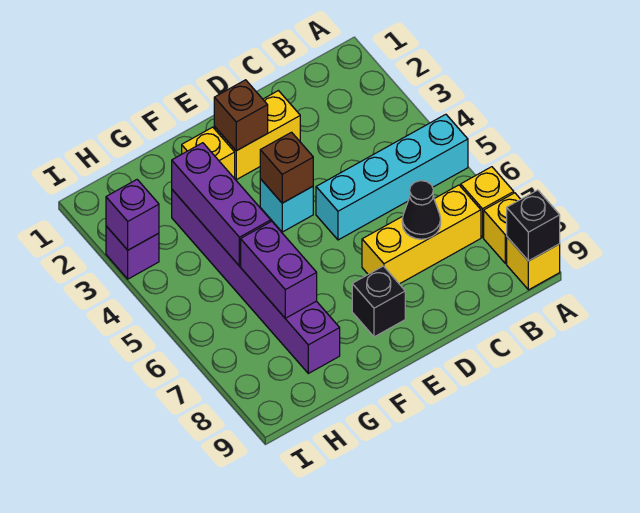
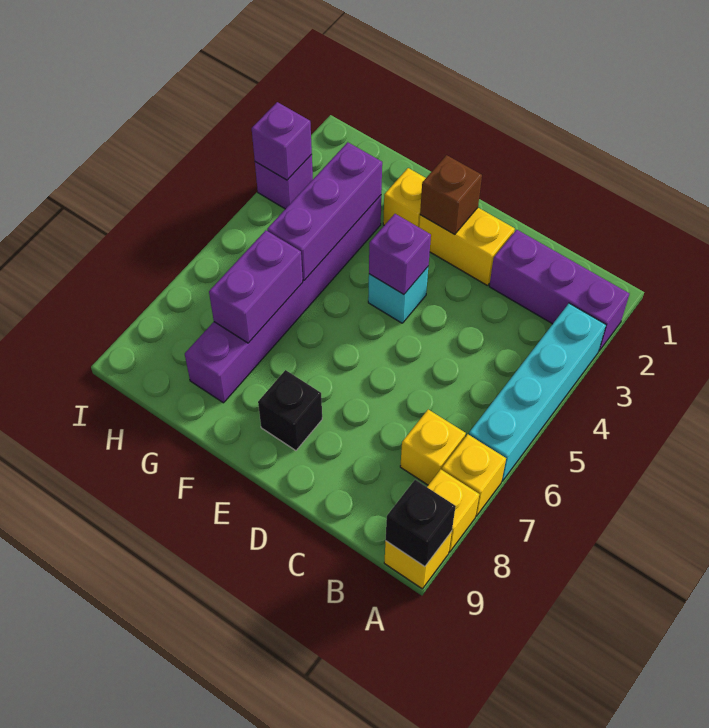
none -> purple brick A2:C2 level 1
cyan brick A5:D5 level 1 -> cyan brick A3:A6 level 1
yellow brick B7:D7 level 1 -> yellow brick B7 level 1
black cone C7 level 2 -> none
brown brick E4 level 2 -> purple brick E4 level 2

